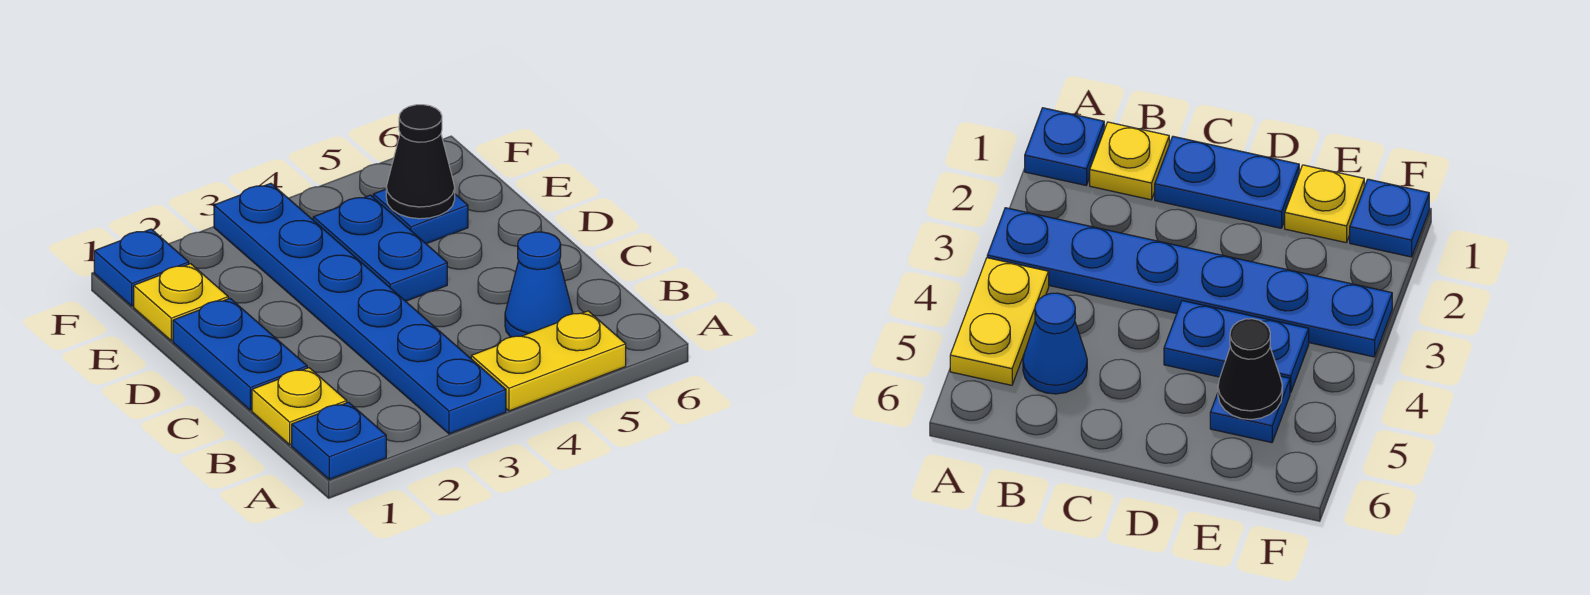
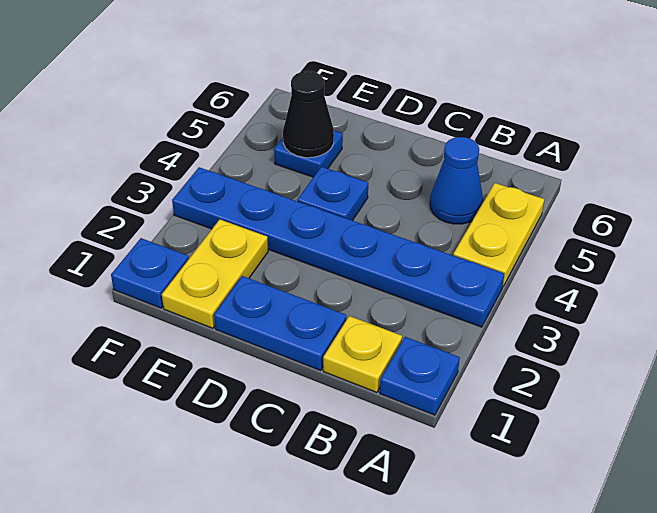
blue plate D4:E4 level 1 -> blue plate D4 level 1
yellow plate E1 level 1 -> yellow plate E1:E2 level 1

